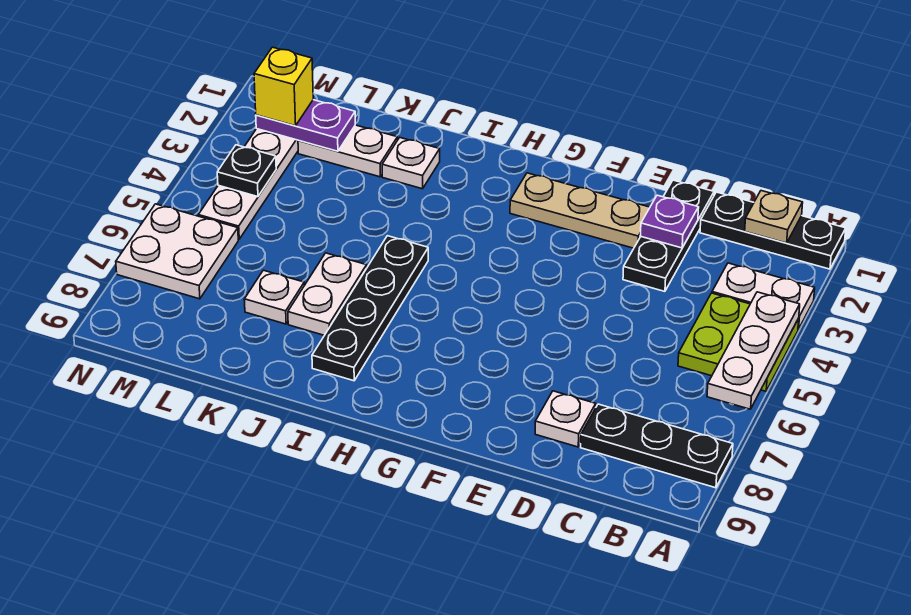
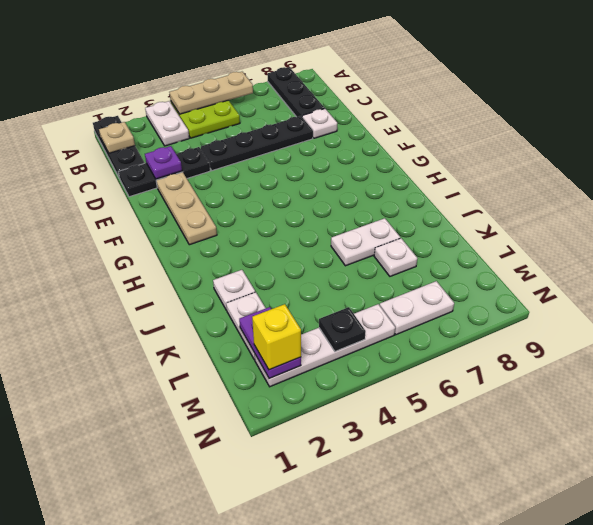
white plate A4:A6 level 2 -> tan plate A4:A6 level 2
black plate I5:I8 level 1 -> black plate D4:D7 level 1
white plate M6:N7 level 1 -> white plate M6:M7 level 1

